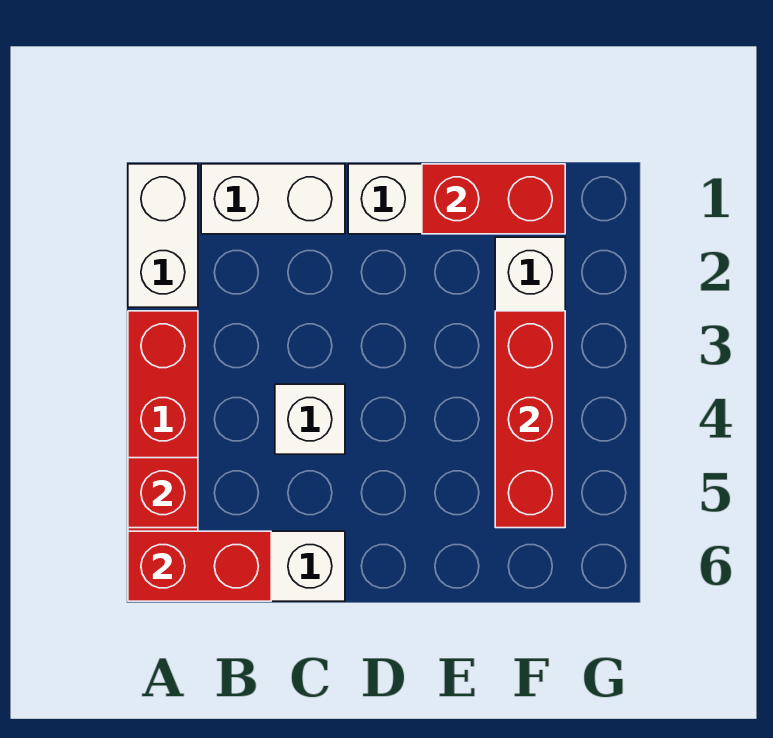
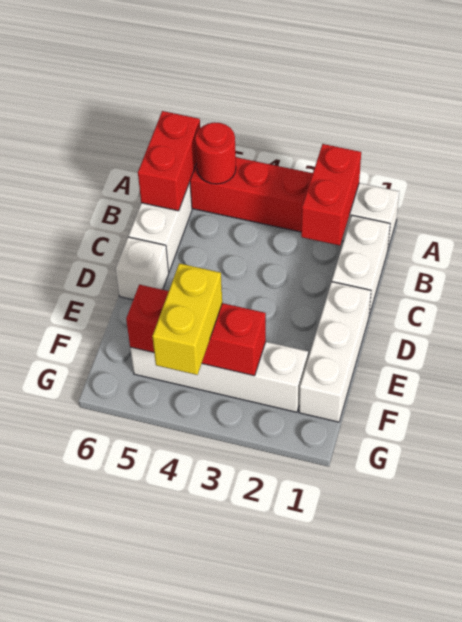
red brick A5 level 2 -> red round brick A5 level 2
white brick C4 level 1 -> white brick D6 level 1
red brick E1:F1 level 2 -> red brick A2:B2 level 2
none -> yellow brick F4:G4 level 3

